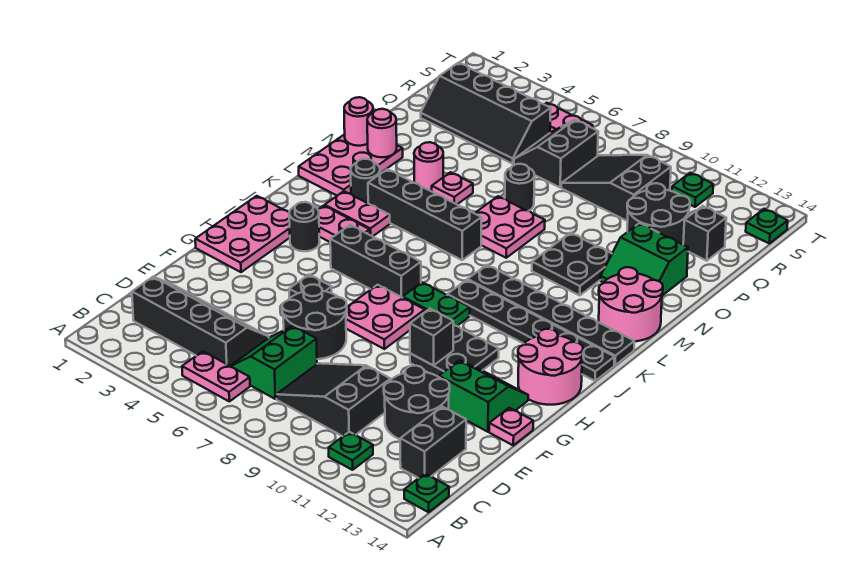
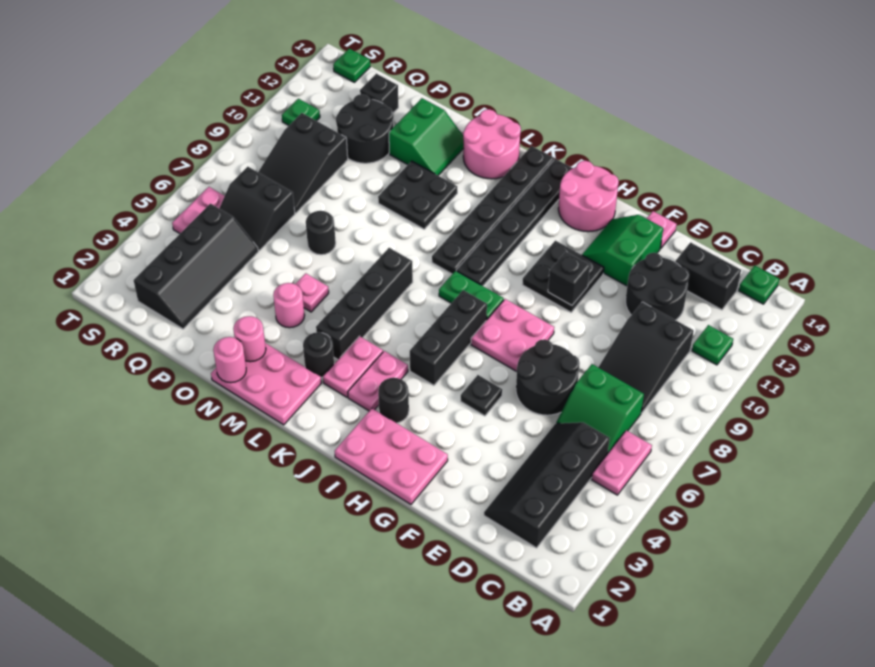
green plate I8:I9 level 1 -> green plate I8:J8 level 1
pink plate M7:N8 level 1 -> none

